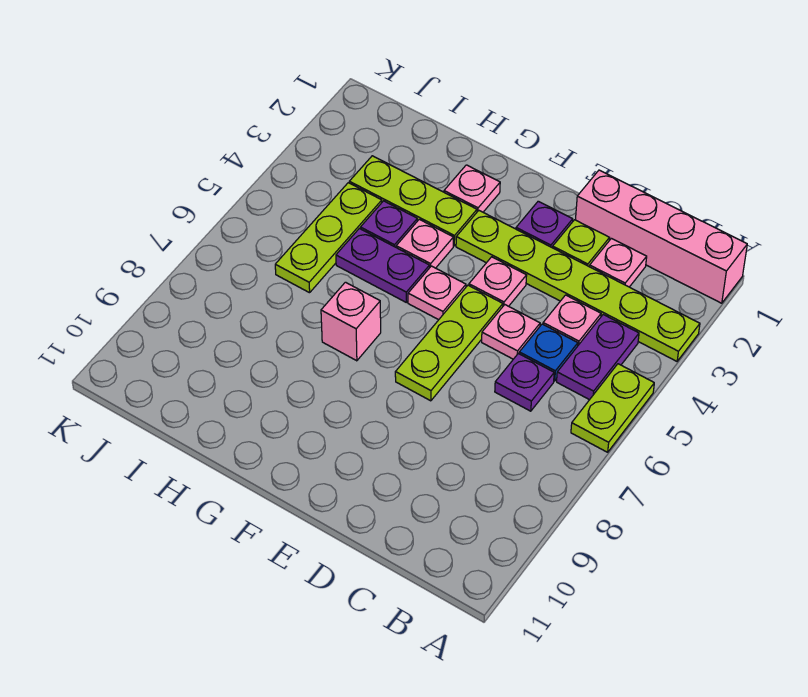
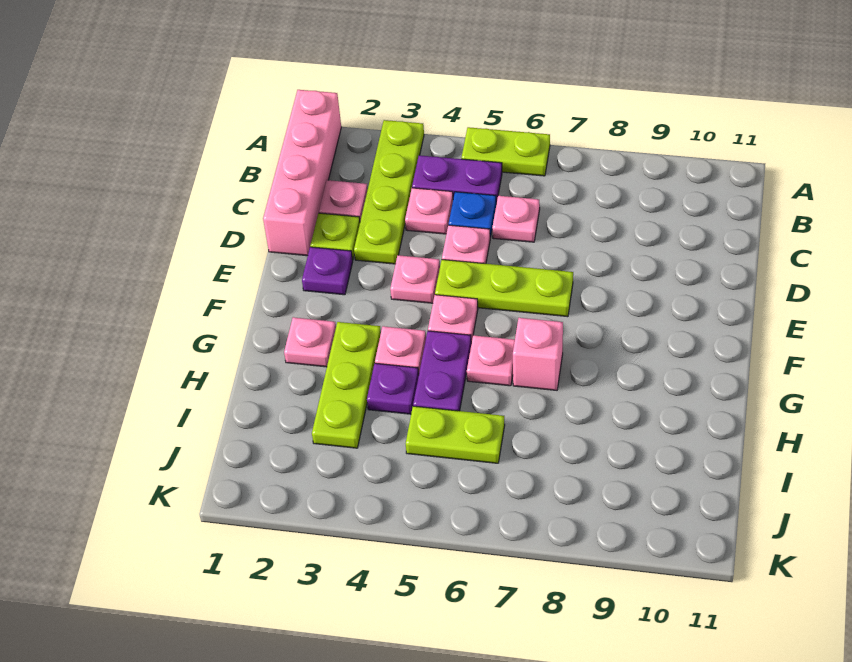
lime plate A3:F3 level 1 -> lime plate A3:D3 level 1
purple plate C6 level 1 -> pink plate C6 level 1
none -> pink plate G6 level 1
lime plate I4:I6 level 1 -> lime plate I5:I6 level 1

